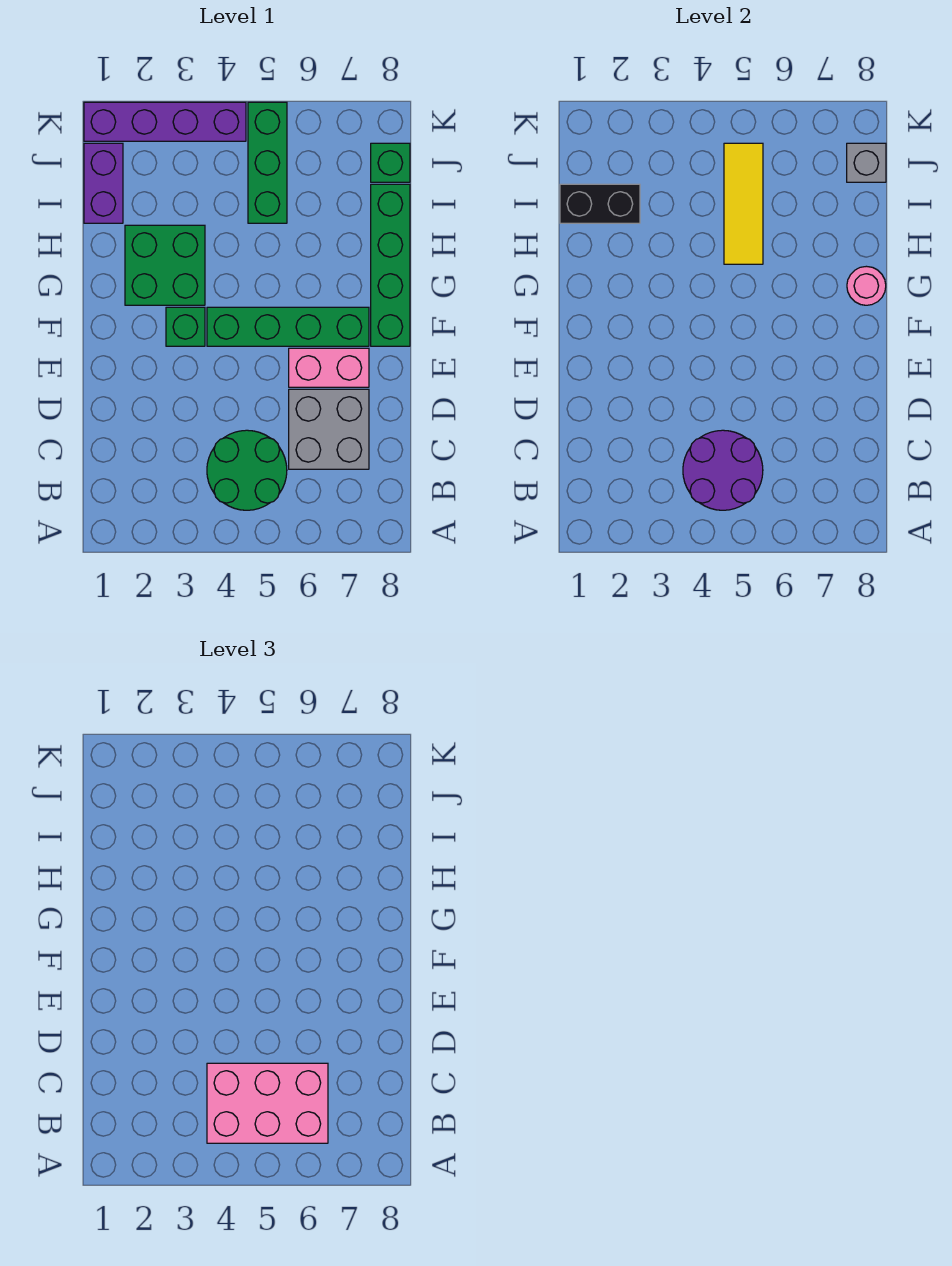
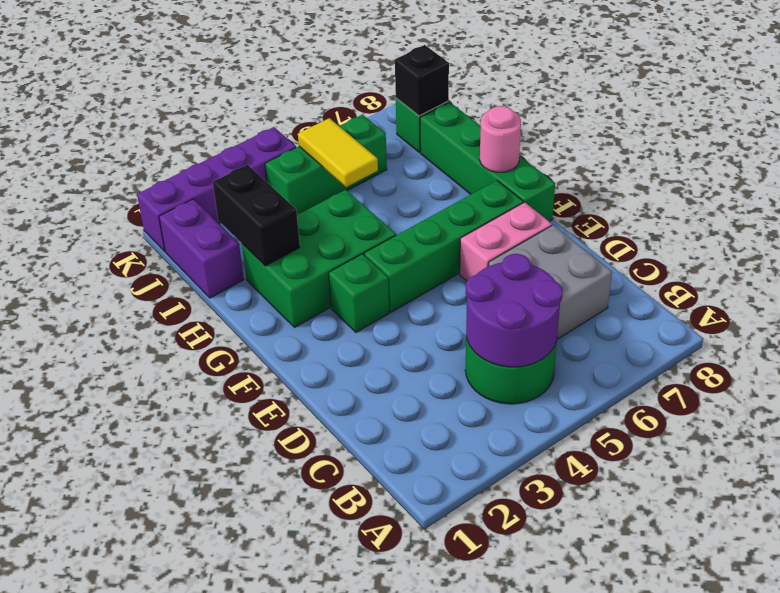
pink brick B4:C6 level 3 -> none
green brick G2:H3 level 1 -> green brick G2:H4 level 1
yellow tile H5:J5 level 2 -> yellow tile I5:J5 level 2
black brick I1:I2 level 2 -> black brick H2:I2 level 2
green brick I5:K5 level 1 -> green brick J4:J6 level 1
grey brick J8 level 2 -> black brick J8 level 2

